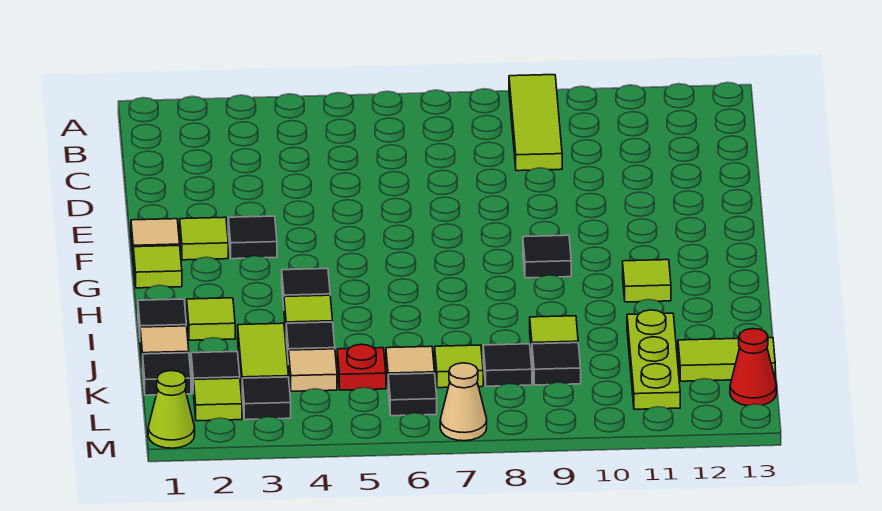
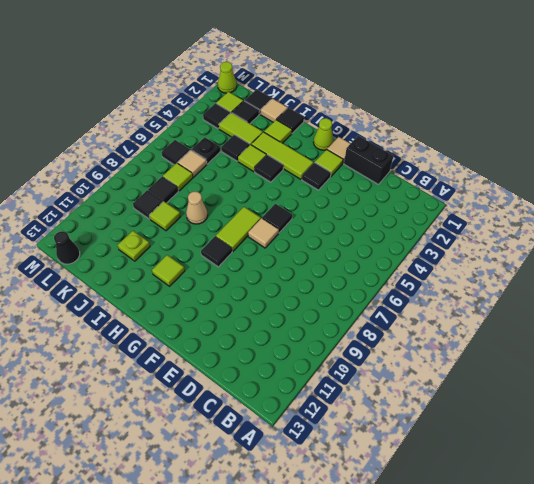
lime tile A9:C9 level 1 -> lime tile G3:I3 level 1
none -> black brick D1:E1 level 1
none -> black tile F6 level 1
lime tile G1 level 1 -> lime cone G1 level 1
lime plate J11:L11 level 1 -> lime plate J11 level 1
tan tile K4 level 1 -> tan tile F7 level 1
red plate K5 level 1 -> black plate K5 level 1
lime tile K12:K13 level 1 -> lime tile G7:G8 level 1
red cone L13 level 1 -> black cone L13 level 1
tan cone M7 level 1 -> tan cone I8 level 1

